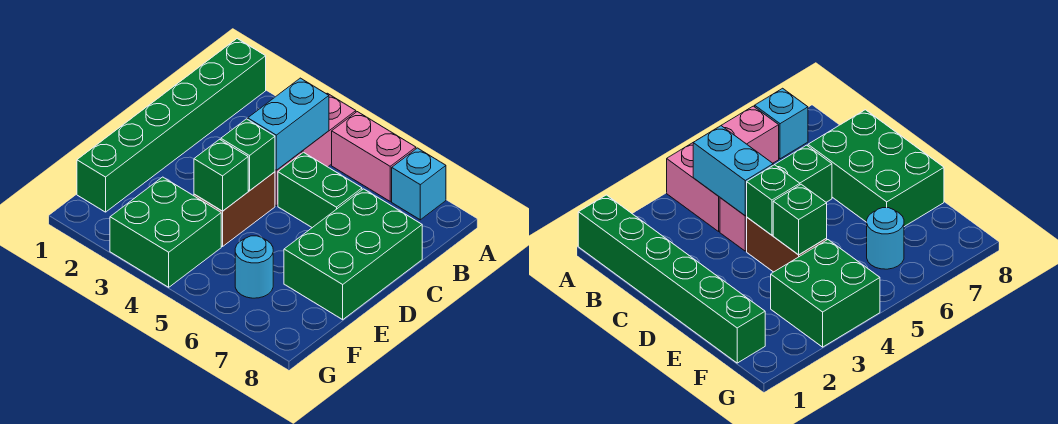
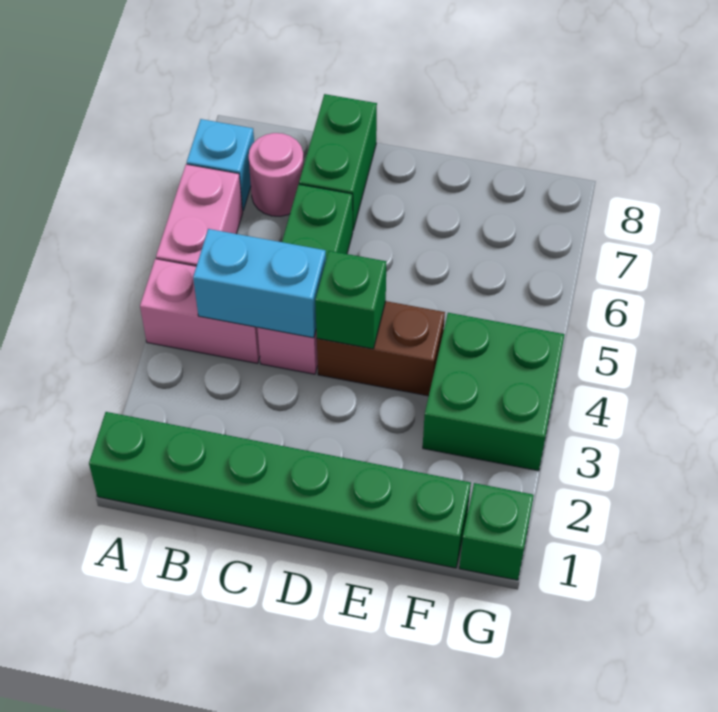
none -> pink round brick B7 level 1
green brick C7:E8 level 1 -> green brick C7:C8 level 1
green brick E4 level 2 -> green brick G1 level 1
cyan round brick F6 level 1 -> none

